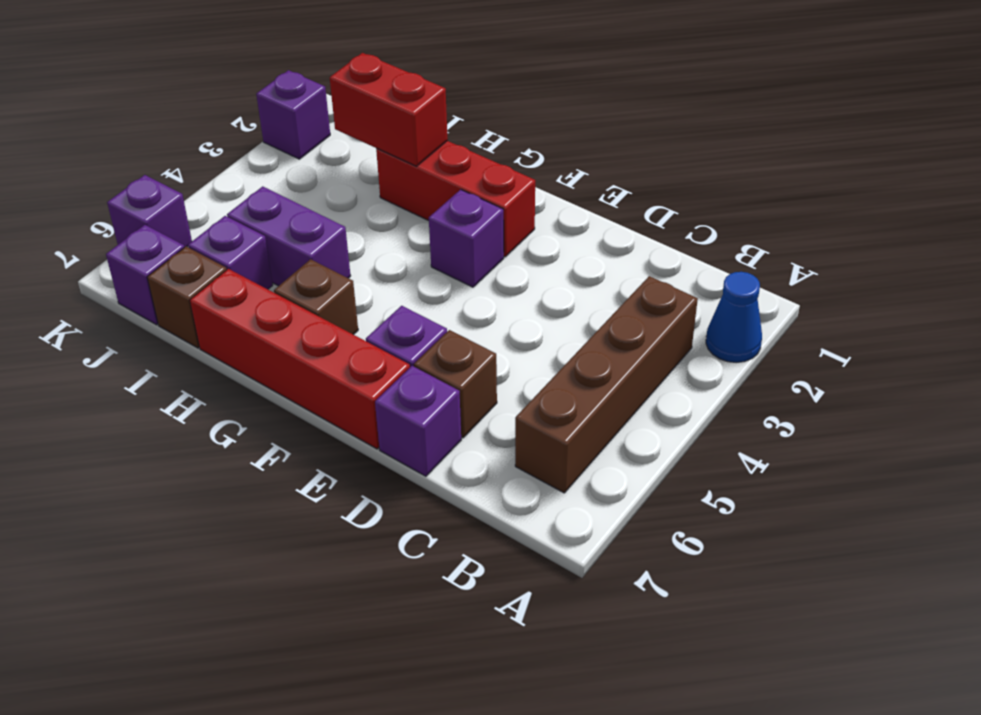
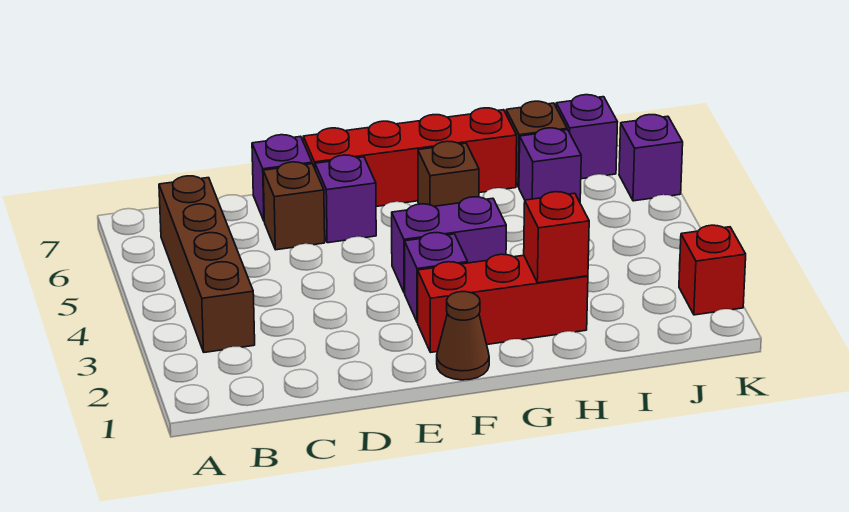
blue cone A2 level 1 -> none
none -> brown cone F1 level 1
red brick H2:I2 level 2 -> red brick H2 level 2
purple brick H5:I5 level 1 -> purple brick F4:G4 level 1
purple brick K2 level 1 -> red brick K2 level 1

